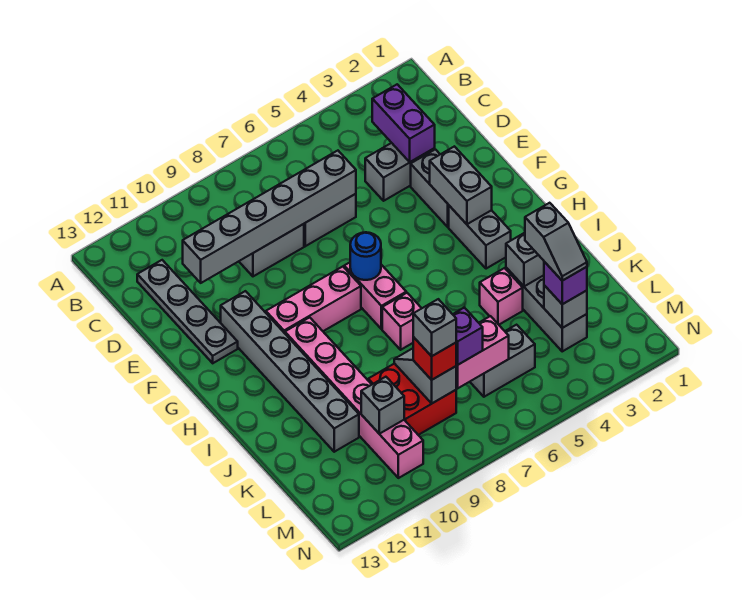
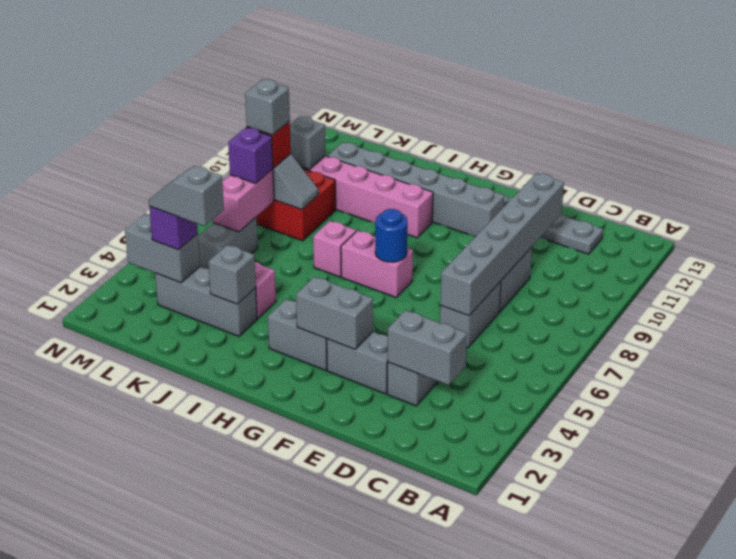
purple brick C3:D3 level 2 -> grey brick C3:D3 level 2
pink brick G8:G10 level 1 -> none
grey brick L3 level 2 -> grey brick L3:M3 level 2

